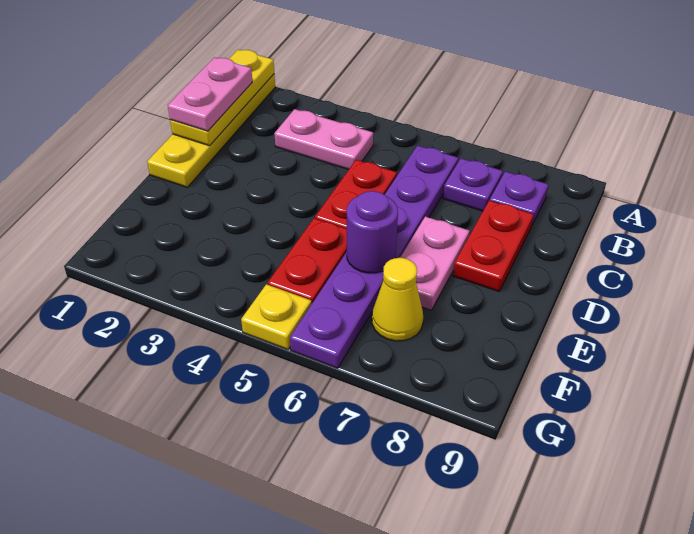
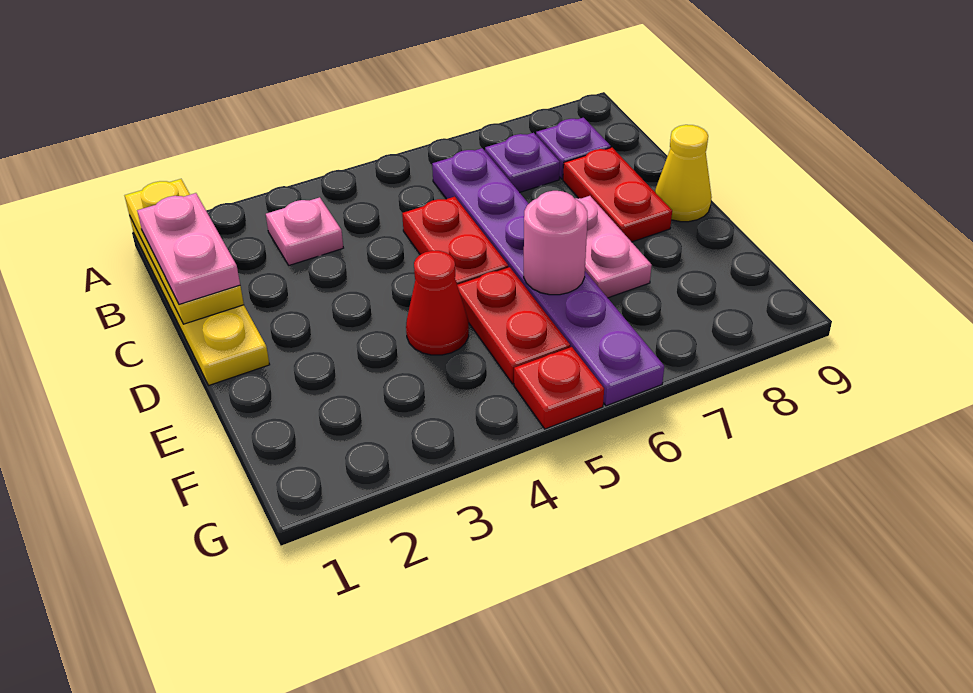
pink plate B3:B4 level 1 -> pink plate B3 level 1
none -> red cone E4 level 1
purple round brick E6 level 2 -> pink round brick E6 level 2
yellow cone F7 level 1 -> yellow cone D9 level 1
yellow plate G5 level 1 -> red plate G5 level 1

